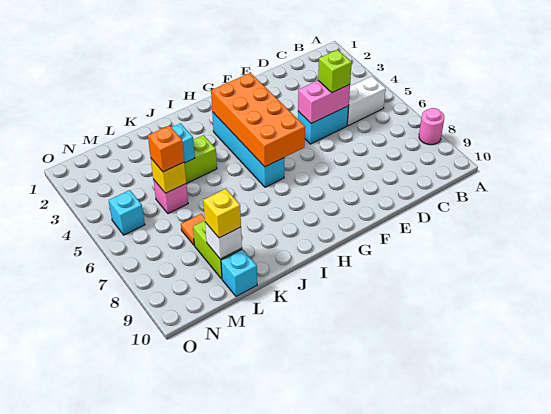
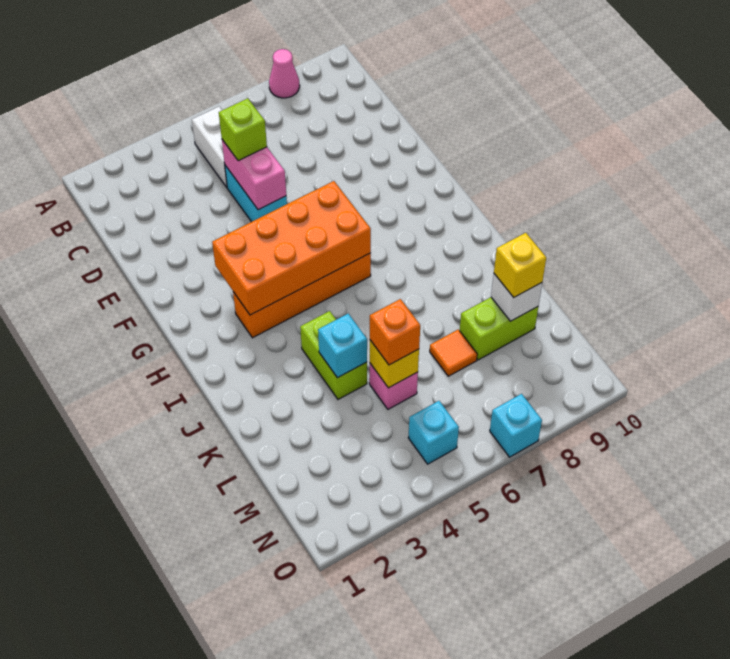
pink round brick A8 level 1 -> pink cone A8 level 1
cyan brick H3:H6 level 1 -> orange brick H3:H6 level 1
cyan brick L10 level 1 -> cyan brick O7 level 1

